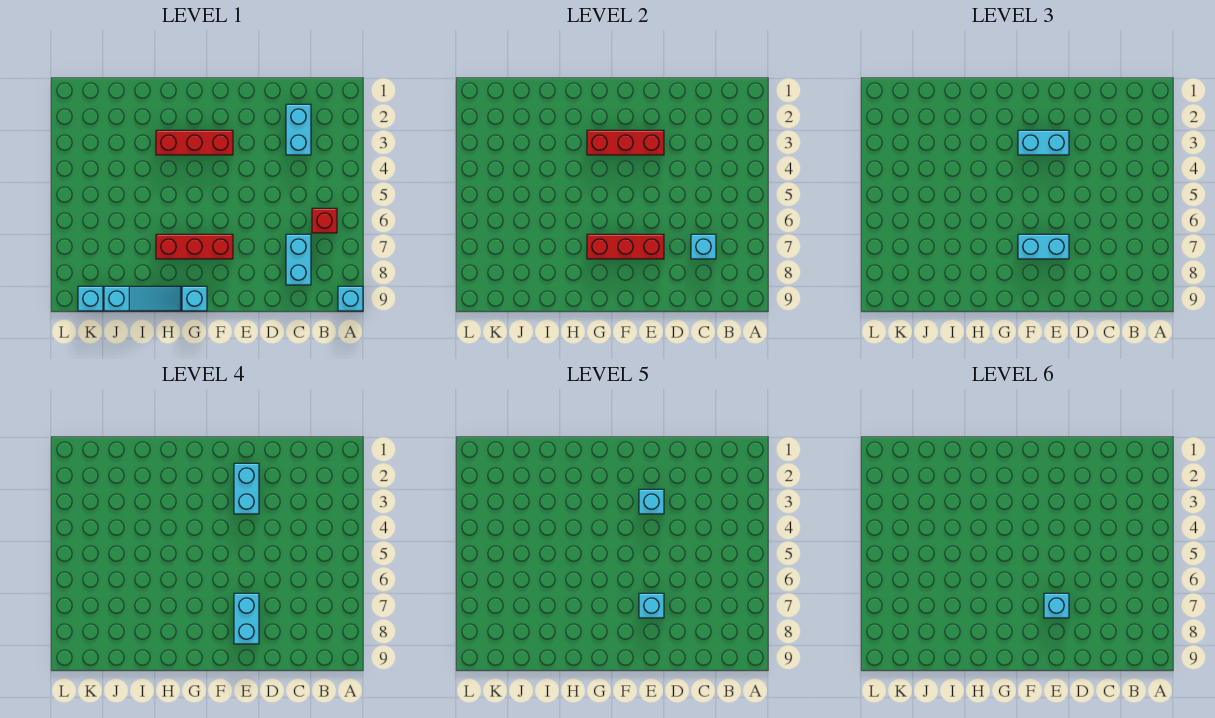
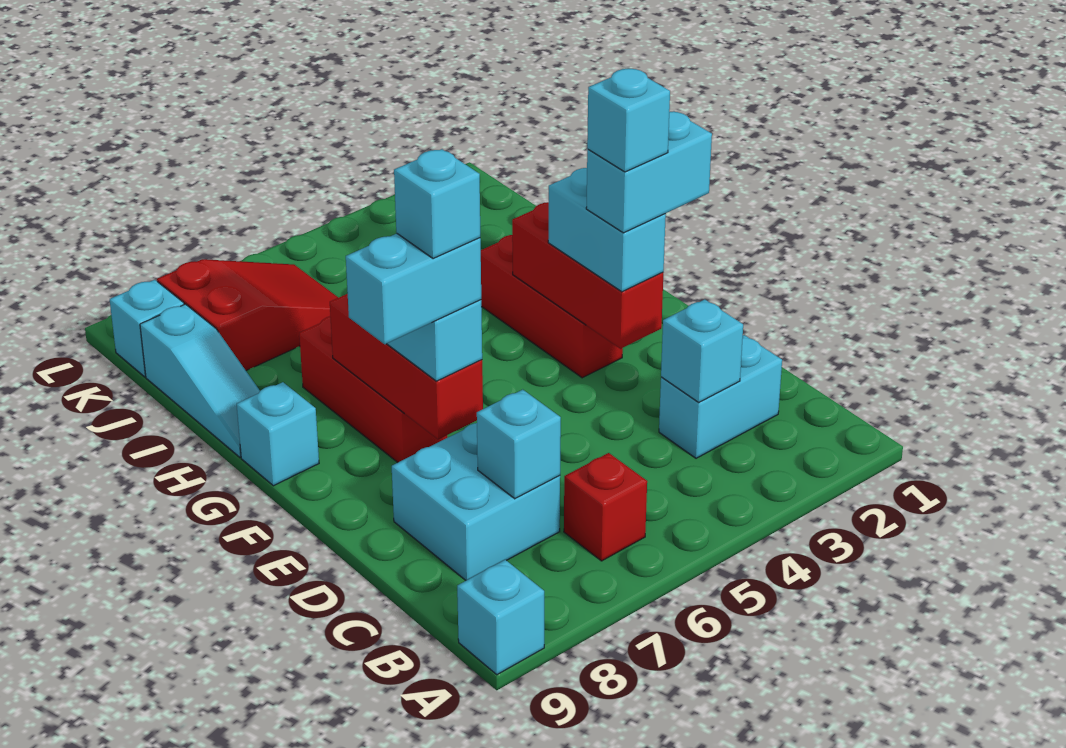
cyan brick C7:C8 level 1 -> cyan brick C7:D8 level 1
cyan brick E7 level 6 -> cyan brick C3 level 2
none -> red slope J6:K8 level 1 top 8

